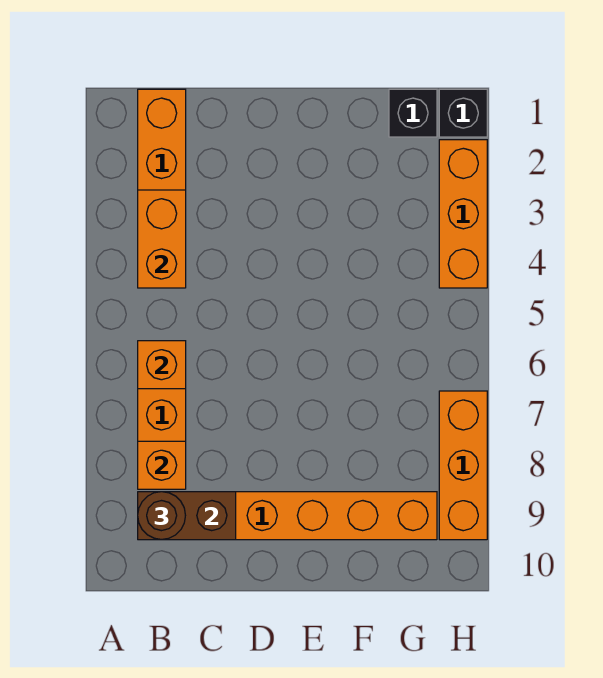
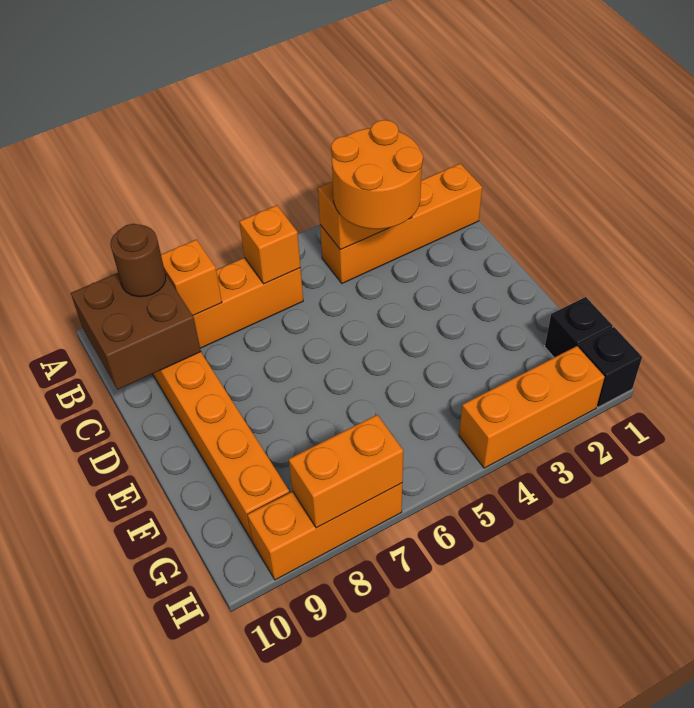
none -> orange round brick B3:C4 level 3
brown brick B9:C9 level 2 -> brown brick B9:C10 level 2
none -> orange brick H7:H8 level 2

